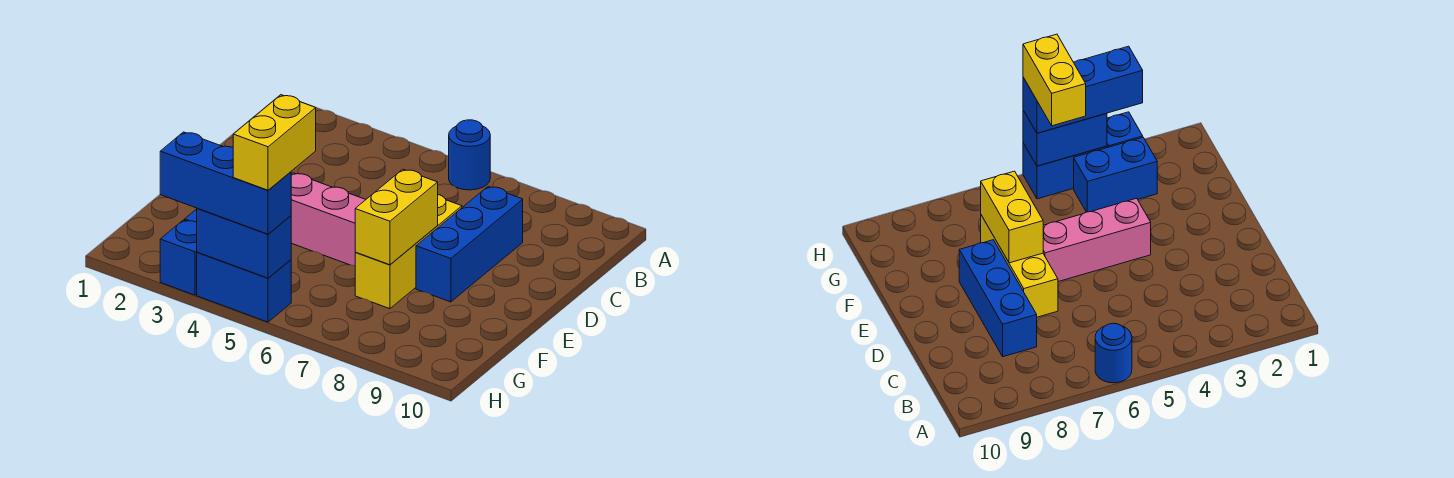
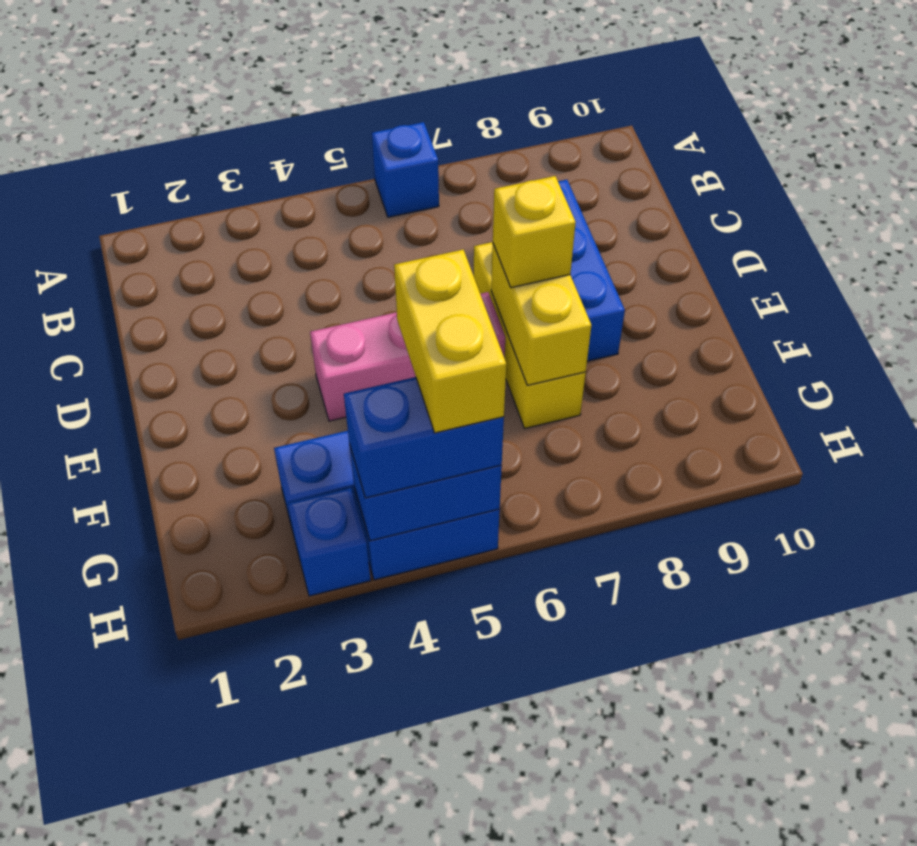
blue round brick A6 level 1 -> blue brick A6 level 1
none -> yellow brick E7 level 3
blue brick H3:H5 level 3 -> blue brick H4:H5 level 3

